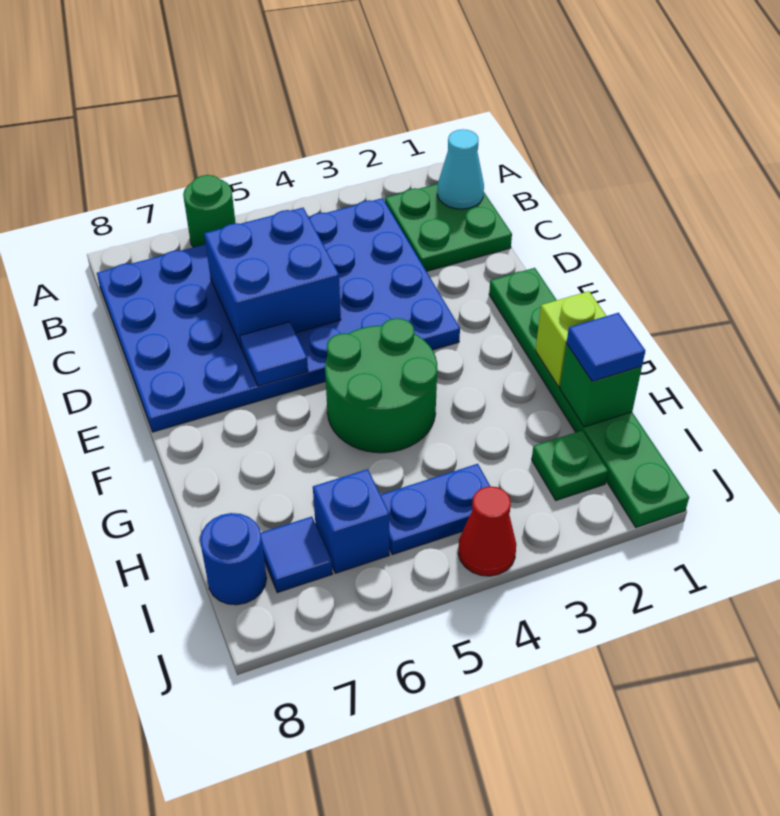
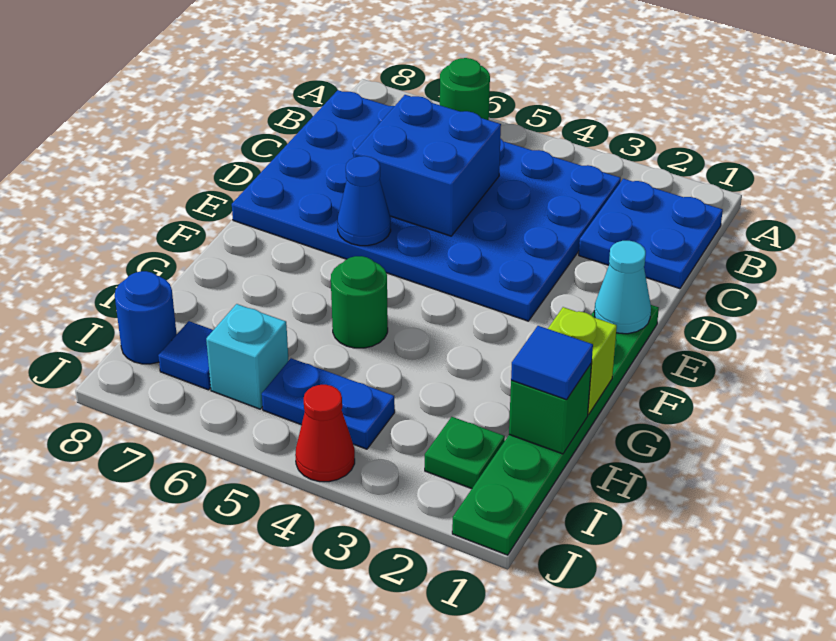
green plate B1:C2 level 1 -> blue plate B1:C2 level 1
cyan cone B1 level 2 -> cyan cone E1 level 2
blue tile E6 level 2 -> blue cone E6 level 2
green round brick F4:G5 level 1 -> green round brick G5 level 1
blue brick I6 level 1 -> cyan brick I6 level 1

